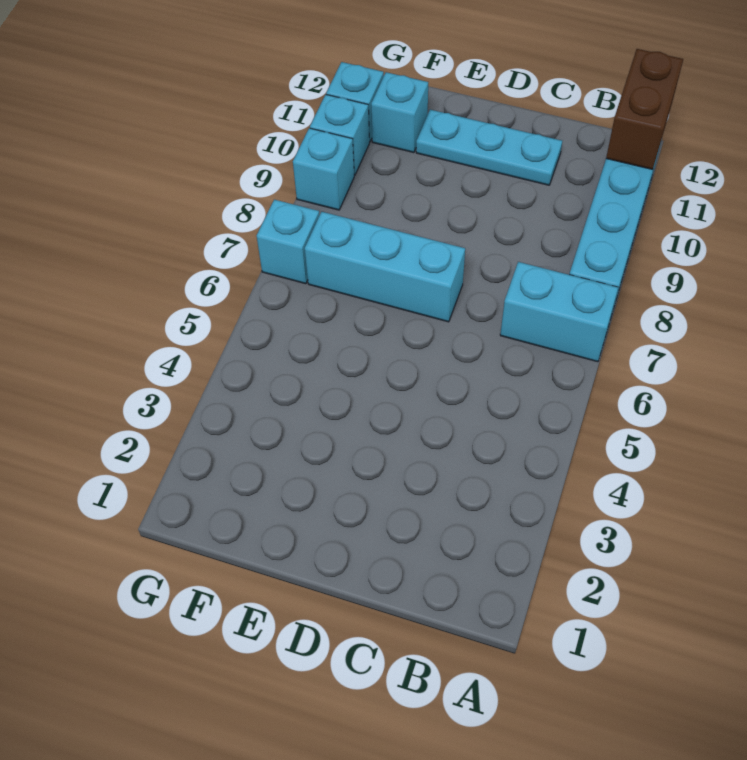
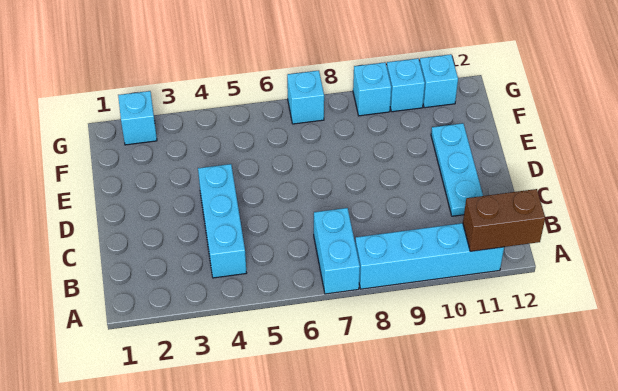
cyan brick D7:F7 level 1 -> cyan brick B4:D4 level 1
cyan brick F11 level 1 -> cyan brick G2 level 1

